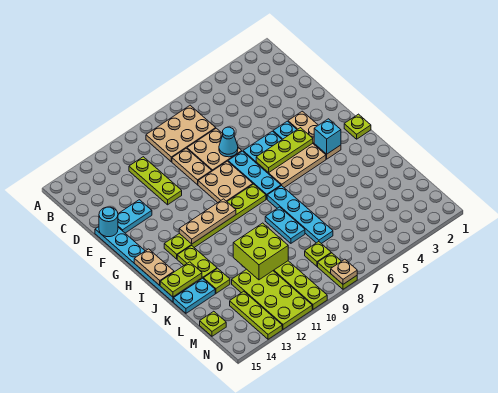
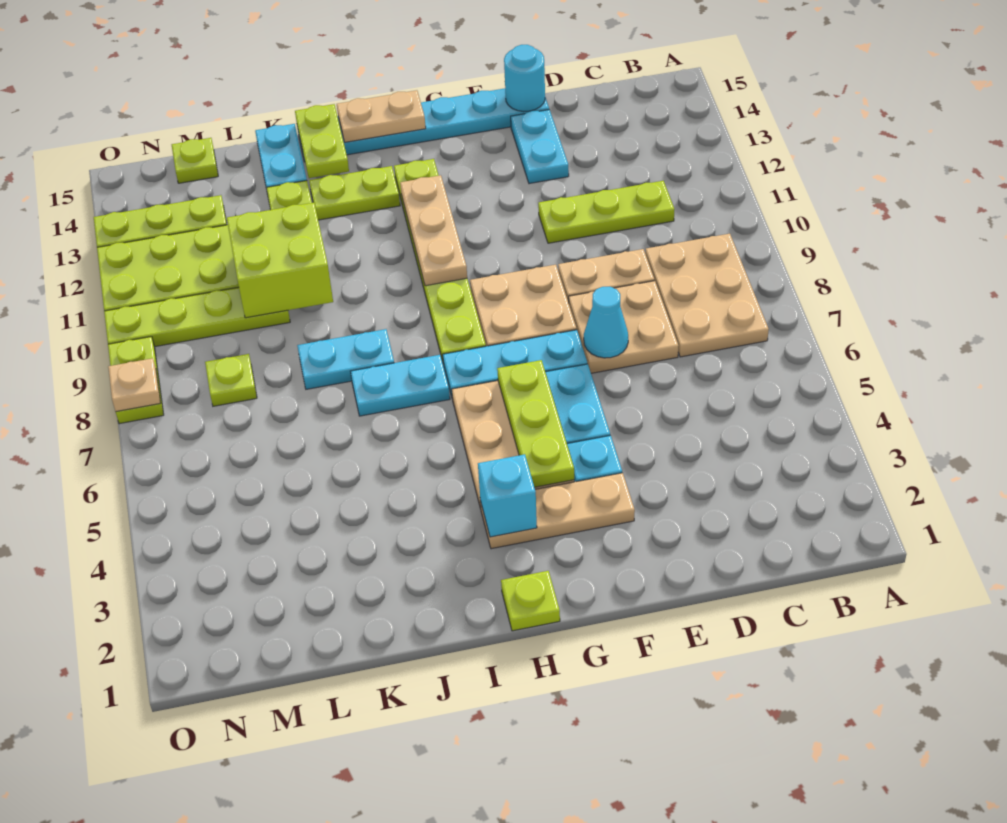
cyan plate I7:L7 level 1 -> cyan plate I7:J7 level 1
lime plate N8:O8 level 1 -> lime plate O8:O9 level 1

